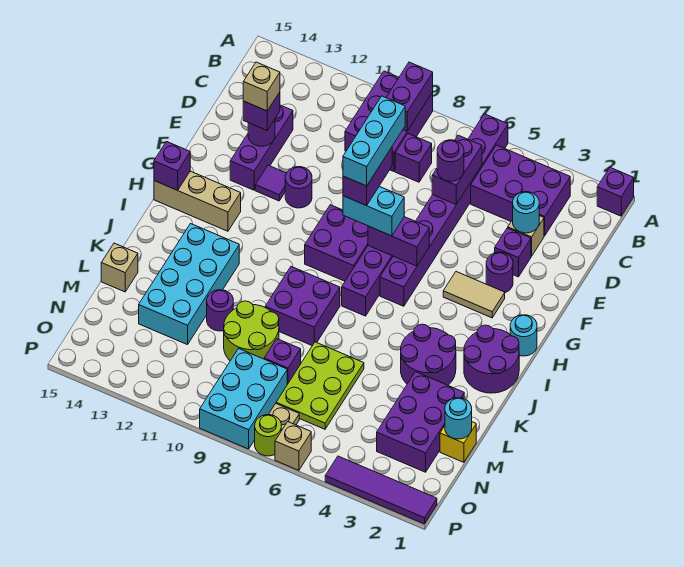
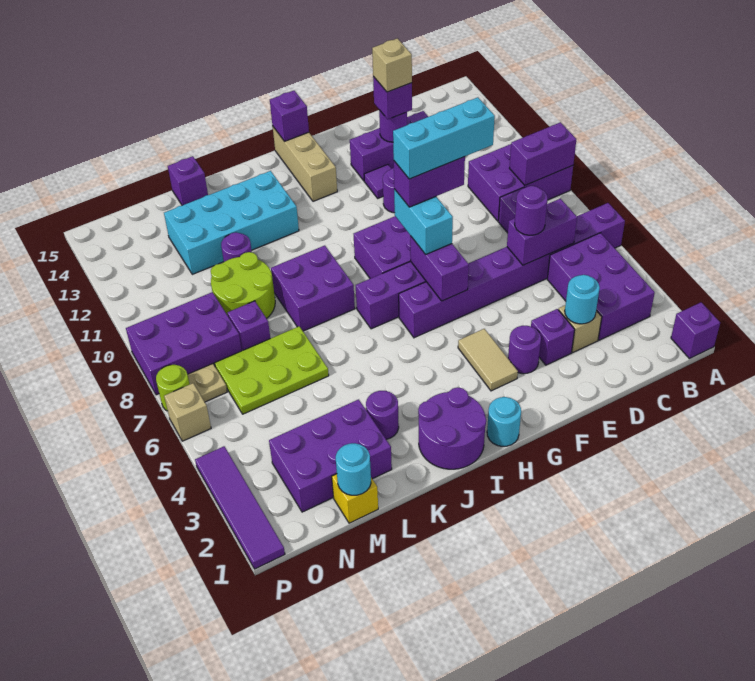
purple round brick J3:K4 level 1 -> purple round brick K3 level 1
tan brick L15 level 1 -> purple brick L15 level 1
cyan brick N8:P9 level 1 -> purple brick N8:P9 level 1

